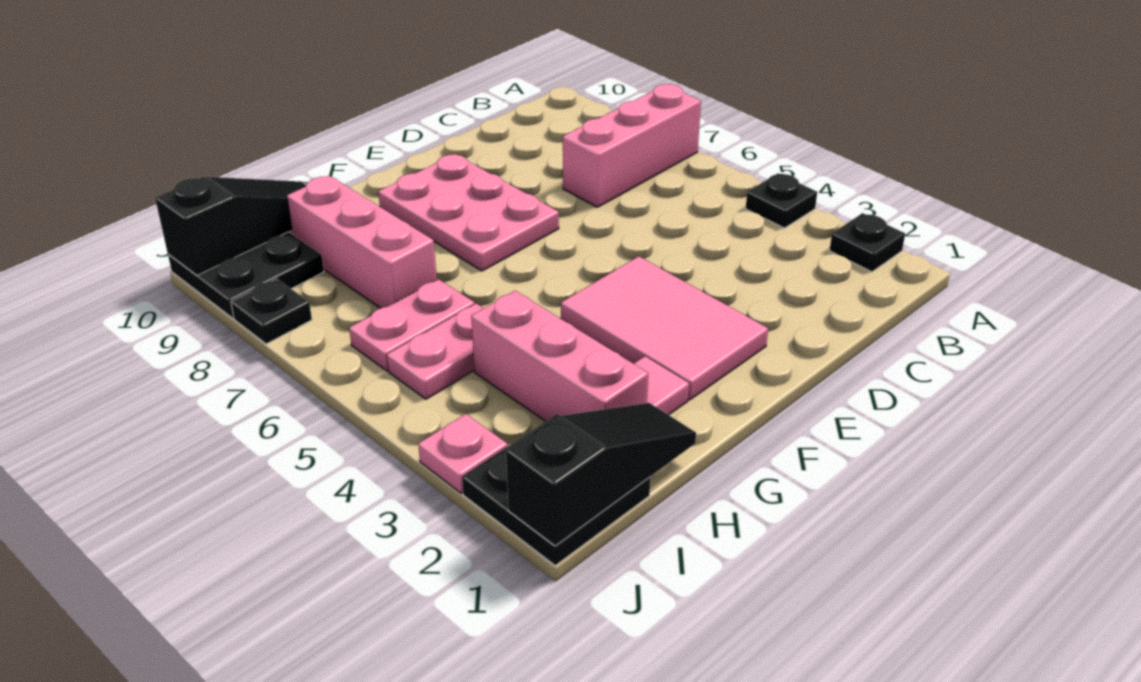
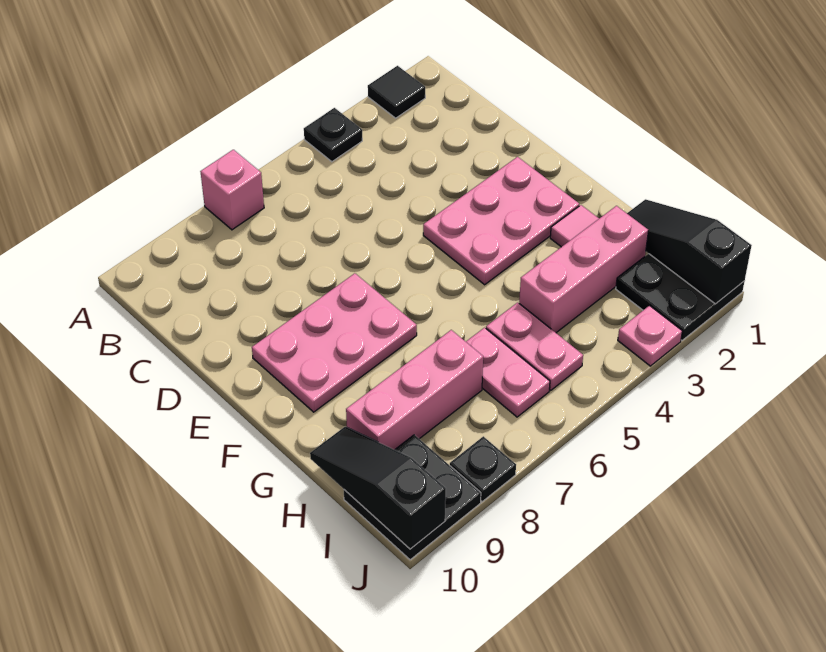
black plate A2 level 1 -> black tile A2 level 1
pink brick A7:C7 level 1 -> pink brick A7 level 1
pink tile E2:F4 level 1 -> pink plate E2:F4 level 1

